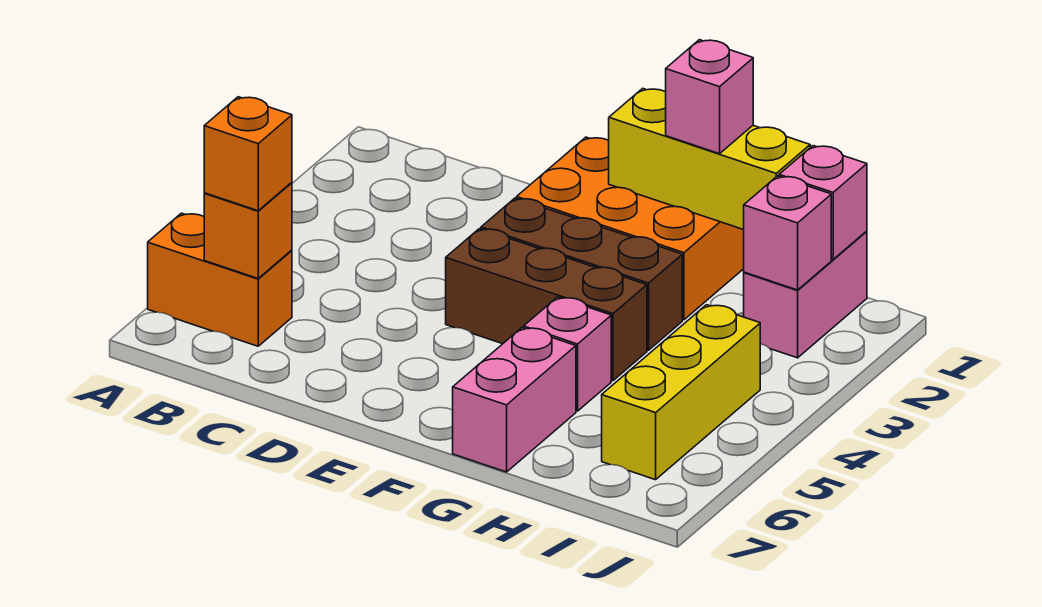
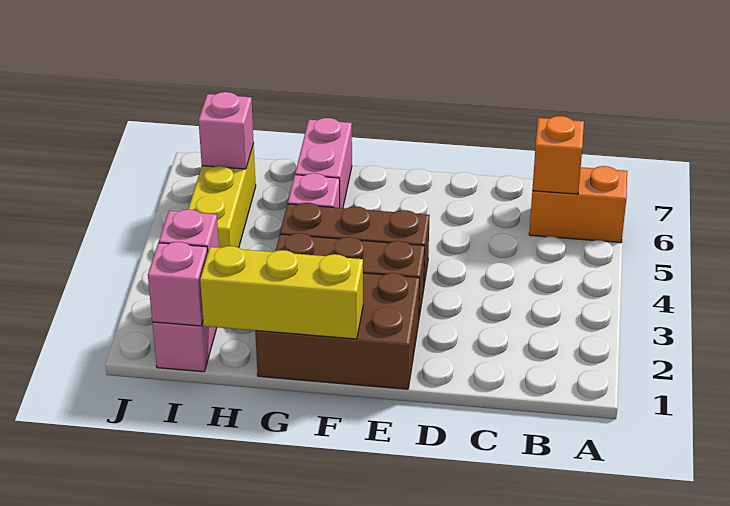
orange brick B6 level 3 -> none
orange brick E1:G2 level 1 -> brown brick E1:G2 level 1
pink brick G1 level 3 -> pink brick I6 level 2

